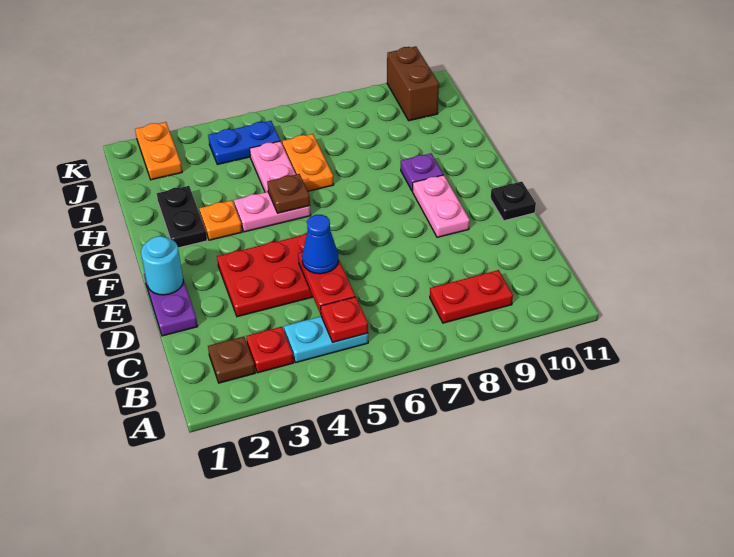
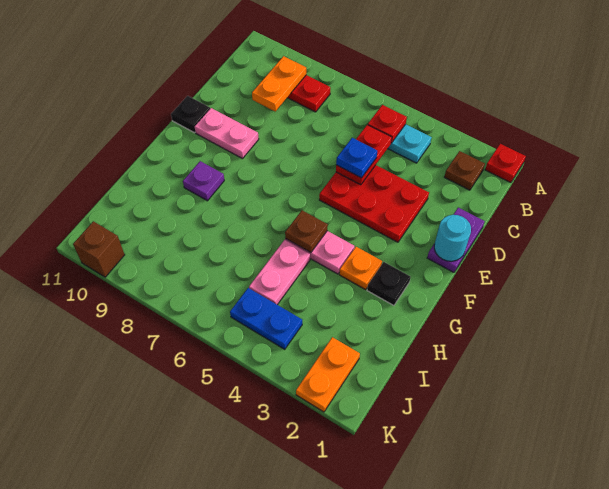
red plate B3 level 1 -> red plate A1 level 1
blue cone D5 level 3 -> blue plate D5 level 3
pink plate E9:F9 level 1 -> pink plate E9:E10 level 1
black plate G2:H2 level 1 -> black plate G2 level 1
orange plate H6:I6 level 1 -> orange plate B9:C9 level 2
brown brick J10:K10 level 1 -> brown brick K10 level 1

